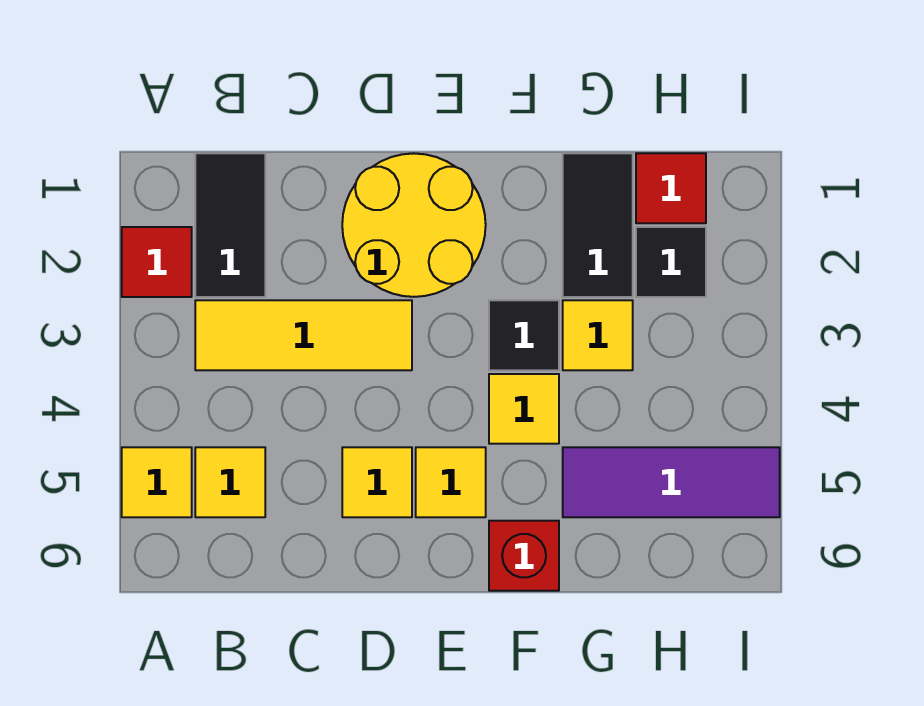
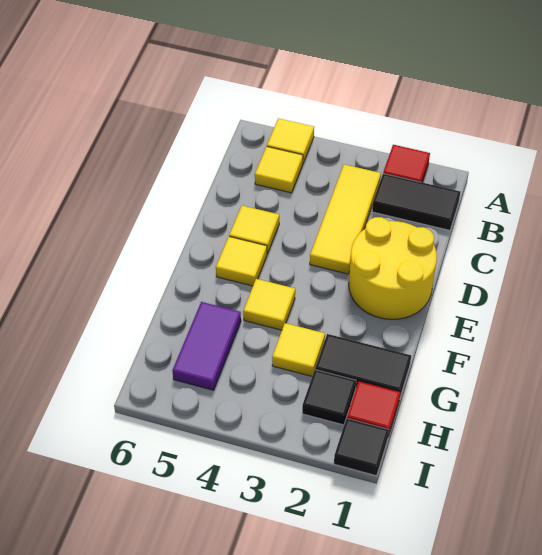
black tile F3 level 1 -> black tile I1 level 1
red brick F6 level 1 -> none
purple tile G5:I5 level 1 -> purple tile G5:H5 level 1

